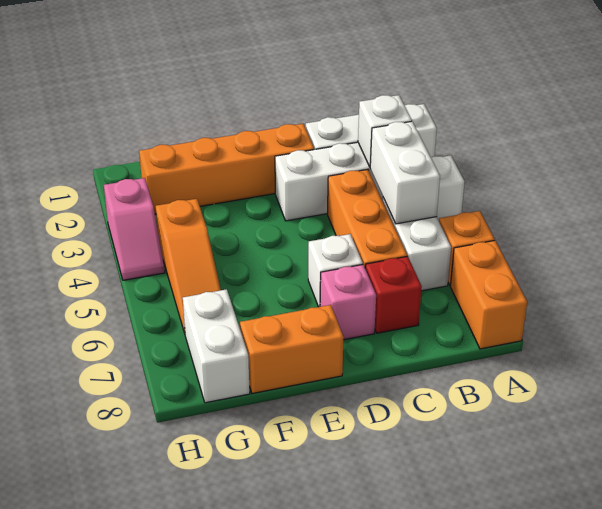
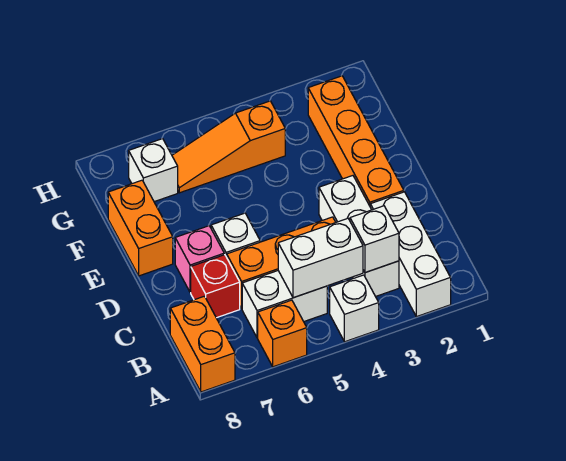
orange brick A7:A8 level 1 -> orange brick A8:B8 level 1
white brick G7:G8 level 1 -> white brick G7 level 1
pink slope H3:H4 level 1 top 3 -> none

